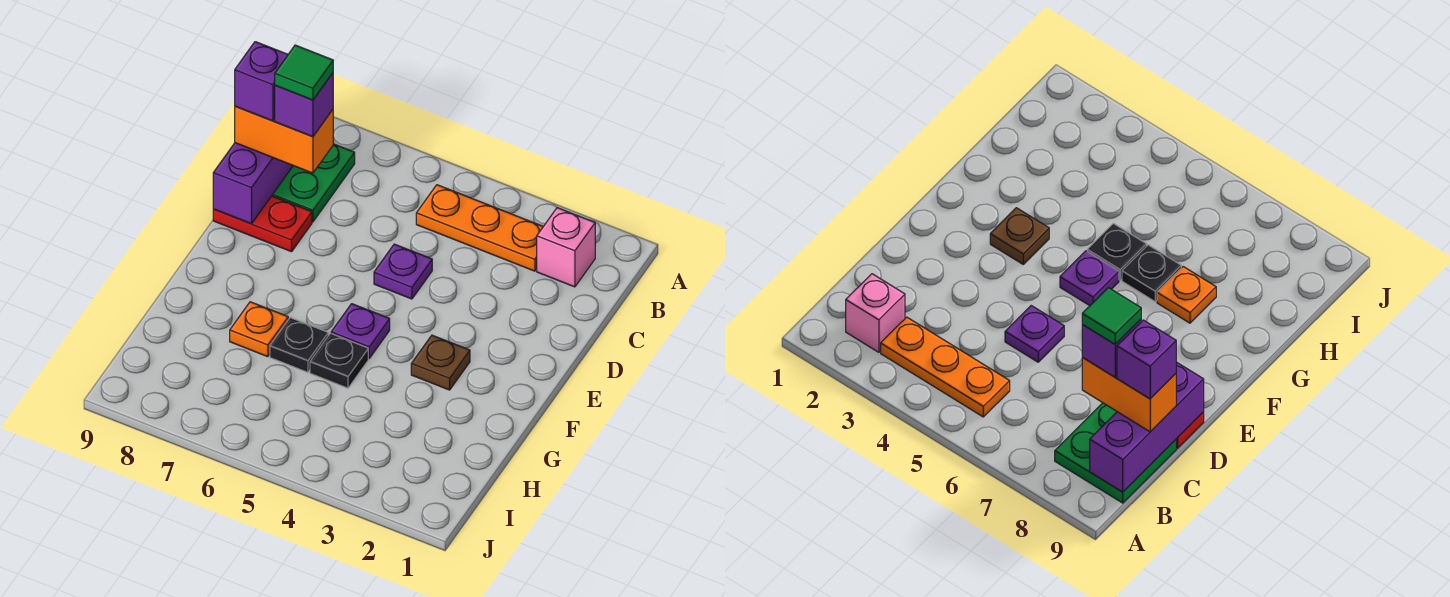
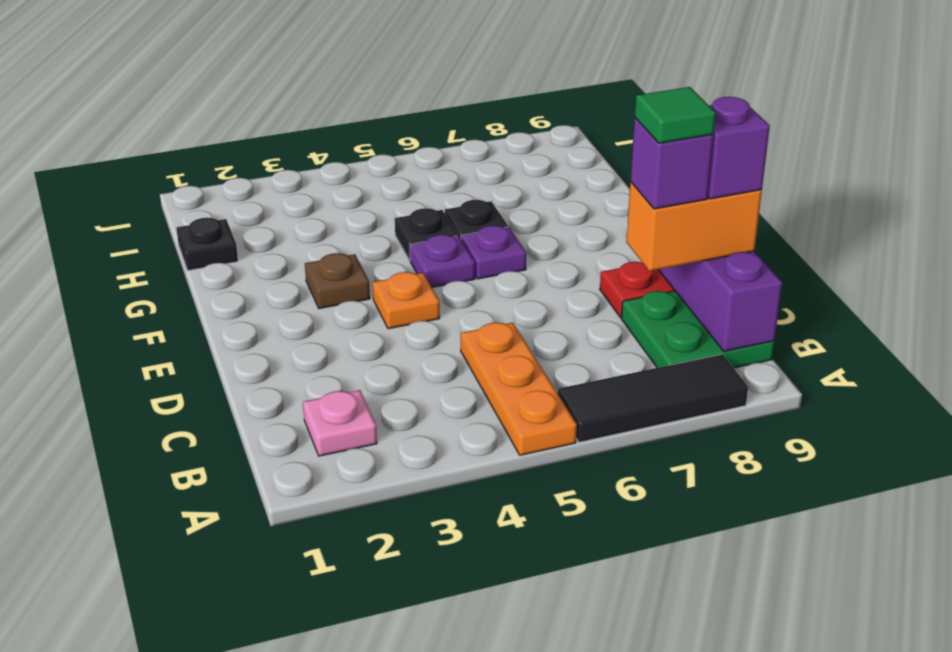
none -> black tile A6:A8 level 1
pink brick B2 level 1 -> pink plate B2 level 1
orange plate B3:B5 level 1 -> orange plate A5:C5 level 1
purple plate D5 level 1 -> purple plate F6 level 1
orange plate G7 level 1 -> orange plate E4 level 1
none -> black plate H1 level 1

